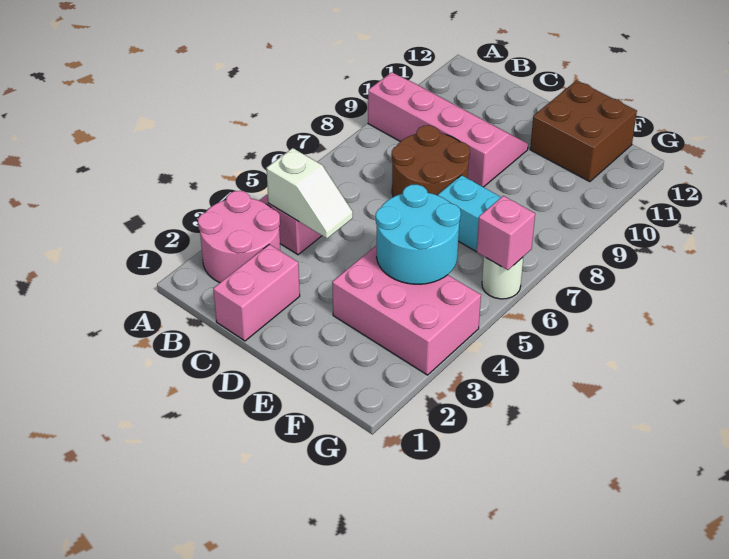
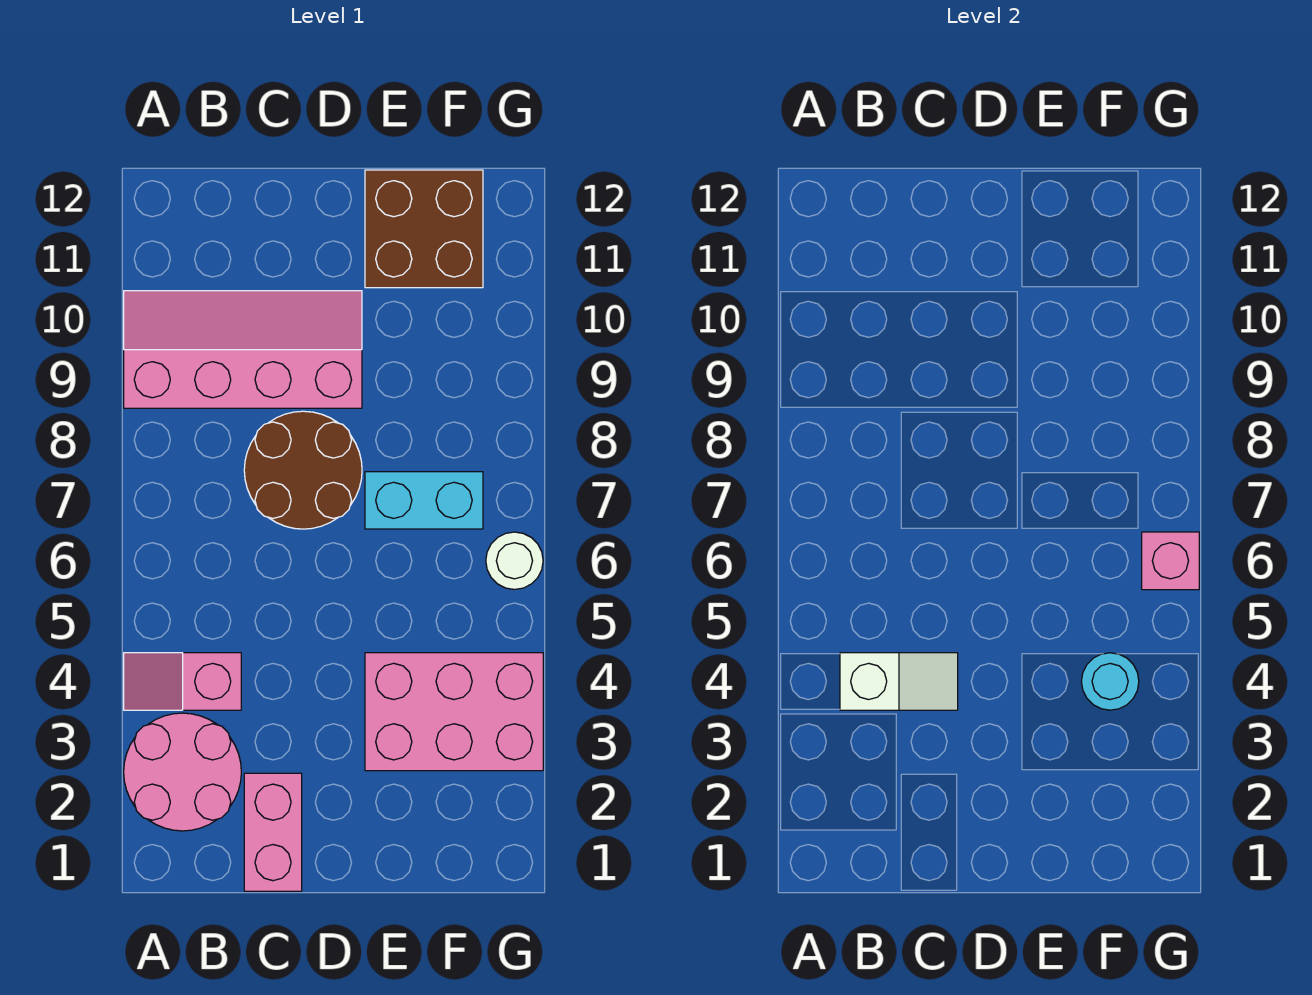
cyan round brick E4:F5 level 2 -> cyan round brick F4 level 2

